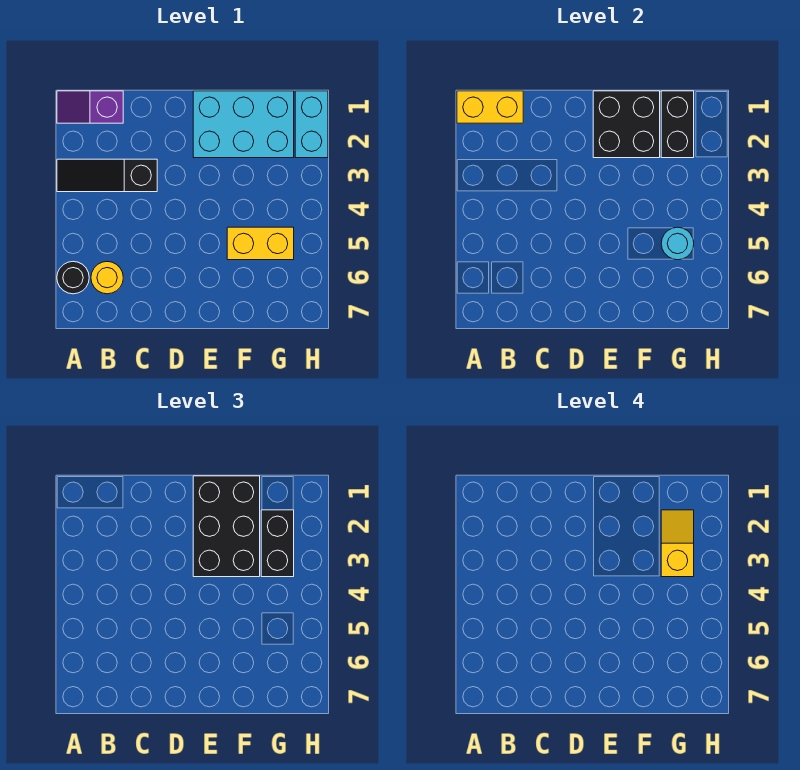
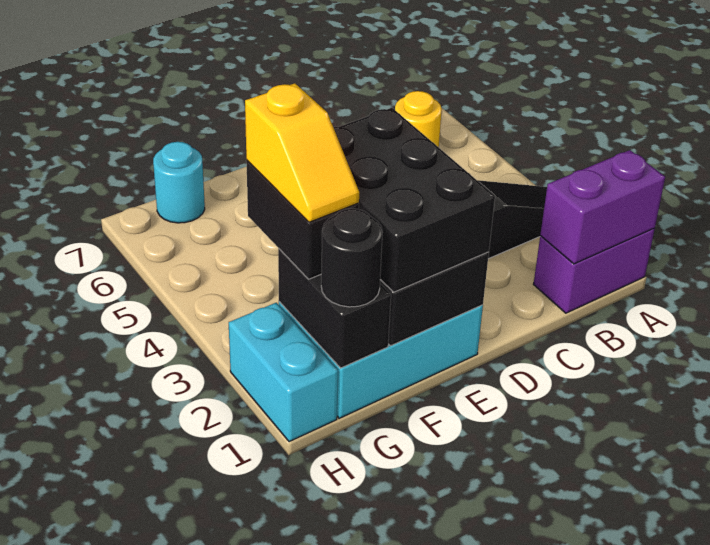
purple slope A1:B1 level 1 top B -> purple brick A1:B1 level 1
yellow brick A1:B1 level 2 -> purple brick A1:B1 level 2
black round brick A6 level 1 -> black round brick G1 level 3
yellow brick F5:G5 level 1 -> none
cyan round brick G5 level 2 -> cyan round brick G7 level 1

